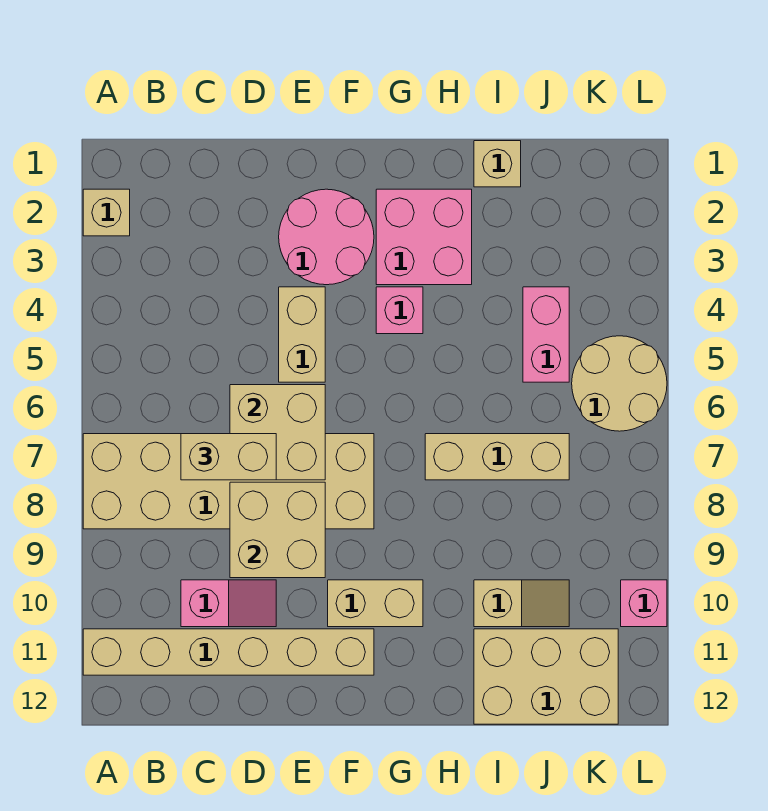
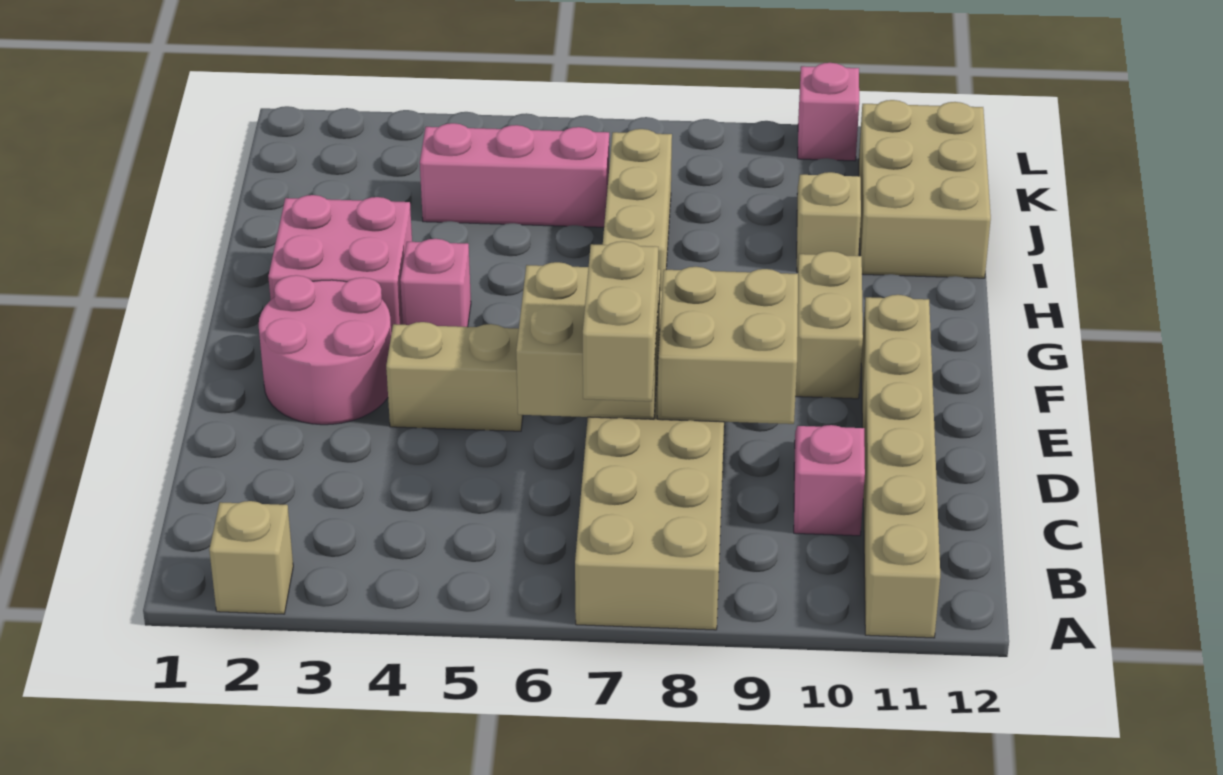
tan brick I1 level 1 -> none
pink brick J4:J5 level 1 -> pink brick J4:J6 level 1
tan round brick K5:L6 level 1 -> none

